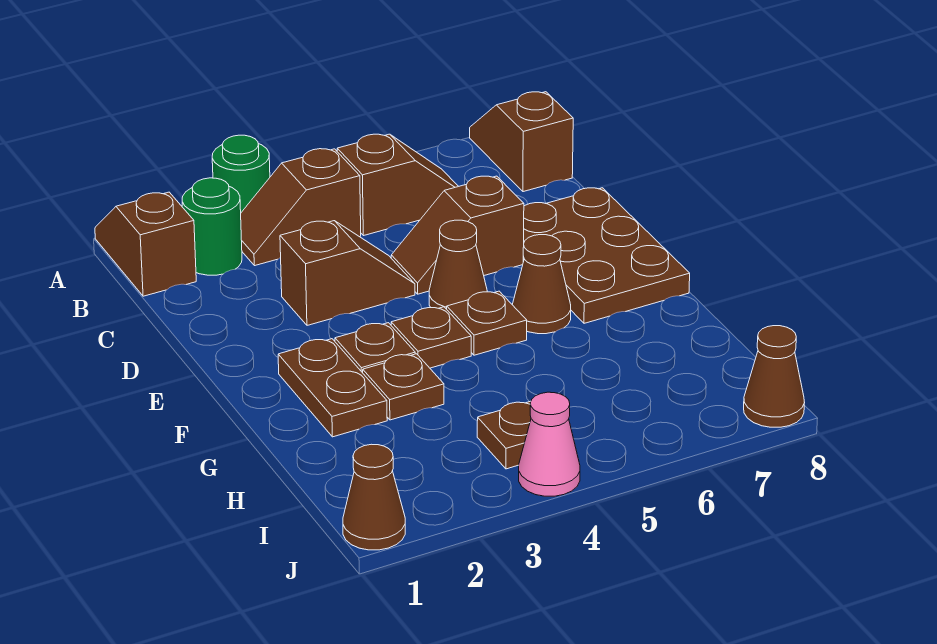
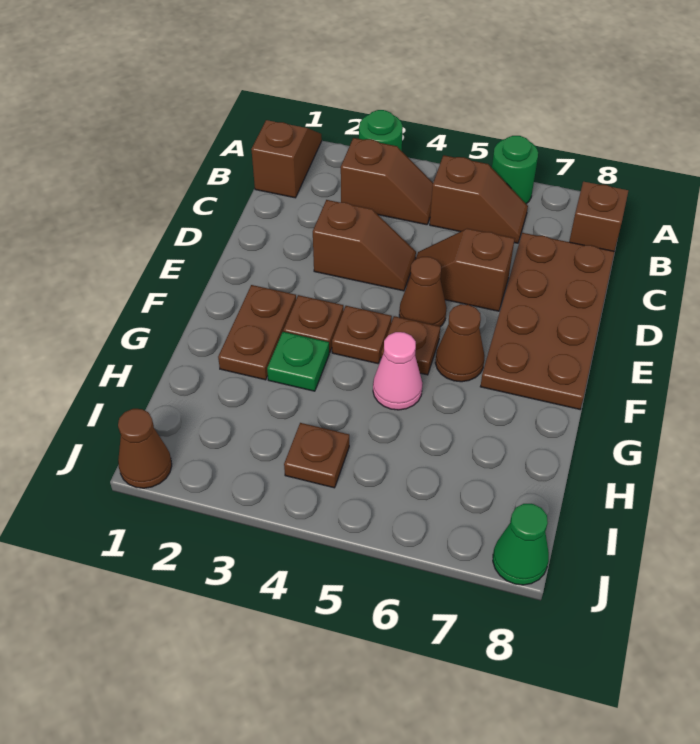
green round brick B2 level 1 -> green round brick A6 level 1
brown slope B3:B4 level 1 top 4 -> brown slope B3:B4 level 1 top 3
brown plate D7:F8 level 1 -> brown plate C7:F8 level 1
brown plate G3 level 1 -> green plate G3 level 1
pink cone J4 level 1 -> pink cone G5 level 1
brown cone J8 level 1 -> green cone J8 level 1

